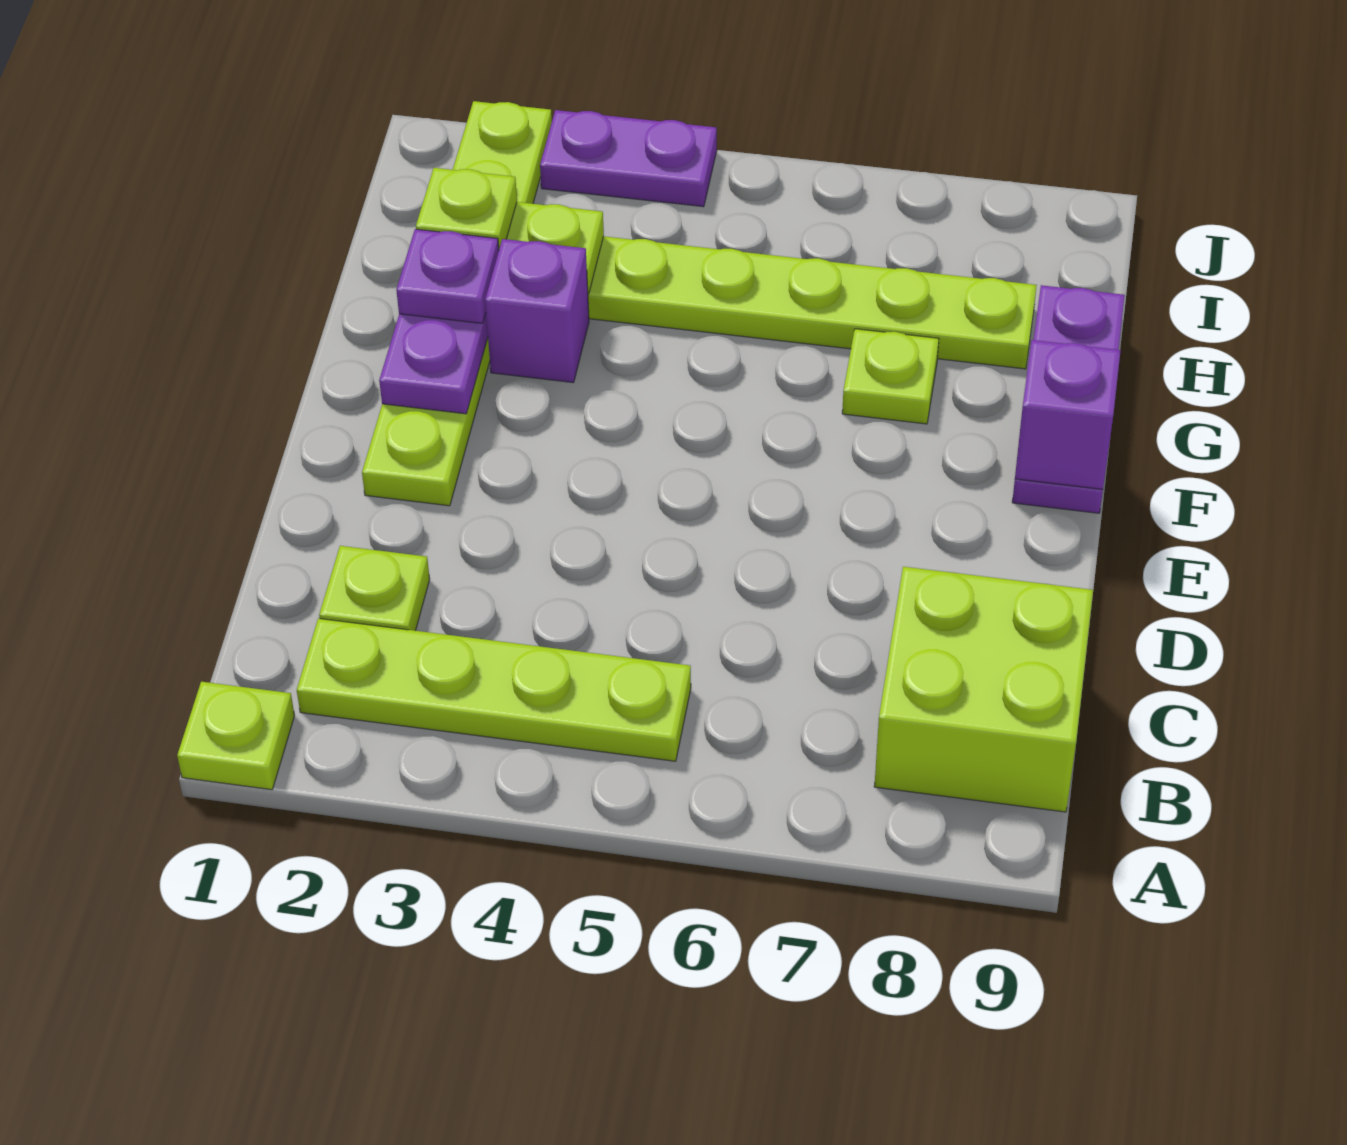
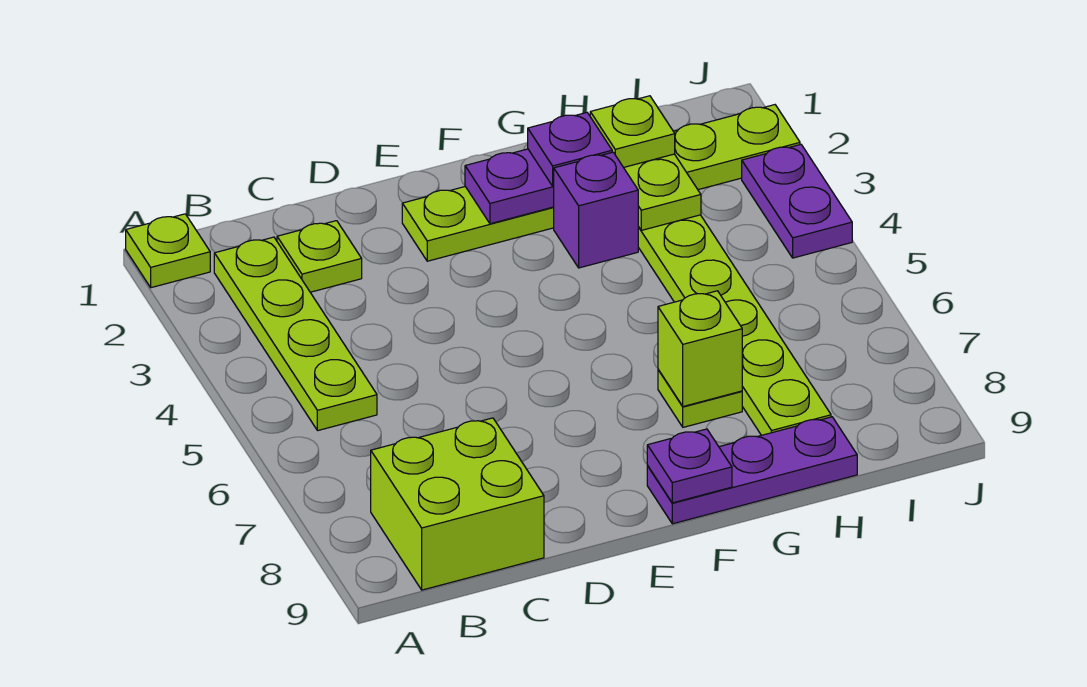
purple brick F9 level 2 -> purple plate F9 level 2
none -> lime brick G7 level 2

